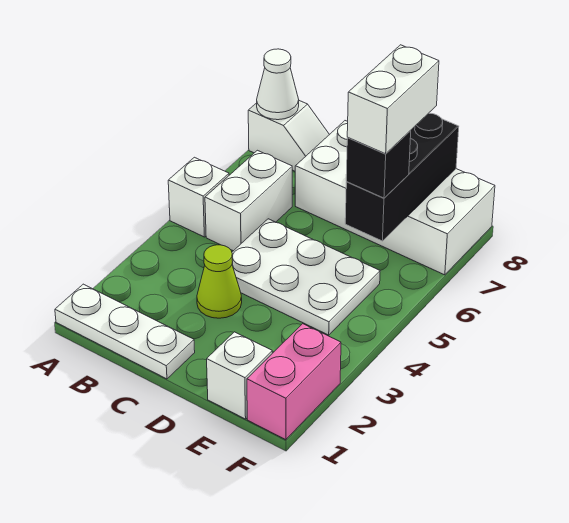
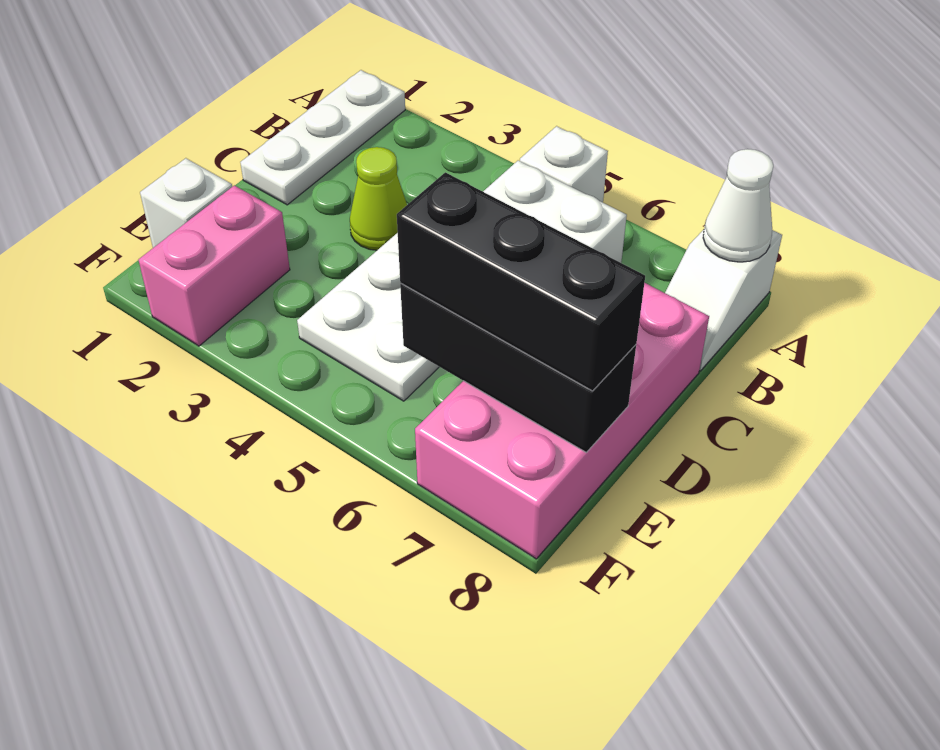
white brick C7:F8 level 1 -> pink brick C7:F8 level 1
black brick E6 level 3 -> black brick E6:E8 level 3
white brick E6:E7 level 4 -> none
pink brick F1:F2 level 1 -> pink brick E2:F2 level 1

